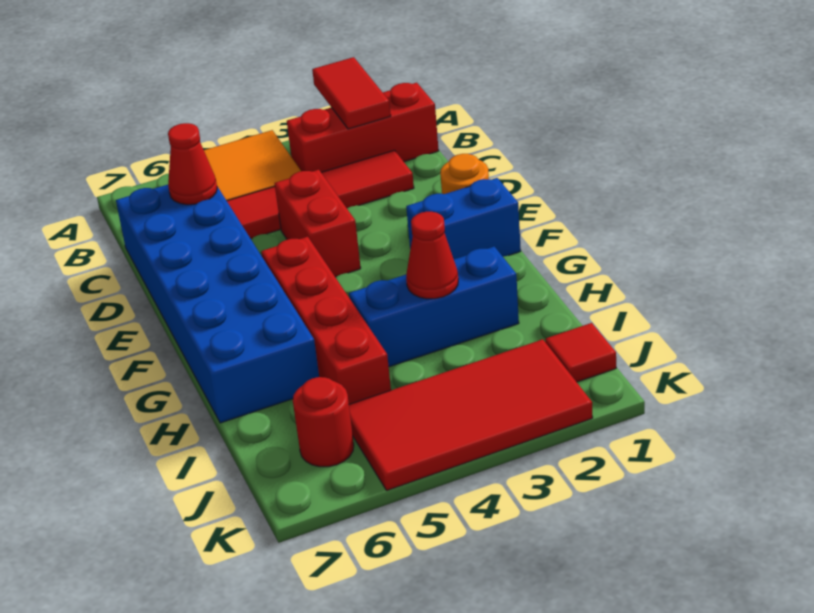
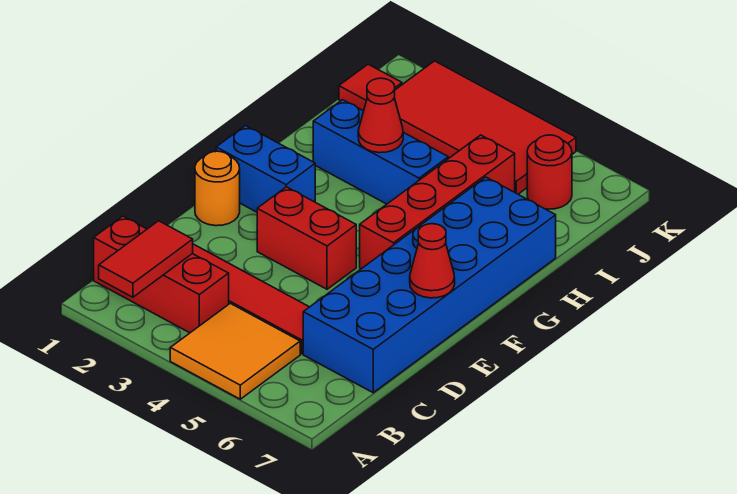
red cone C6 level 2 -> red cone E7 level 2
red brick D4:E4 level 1 -> red brick E3:E4 level 1

